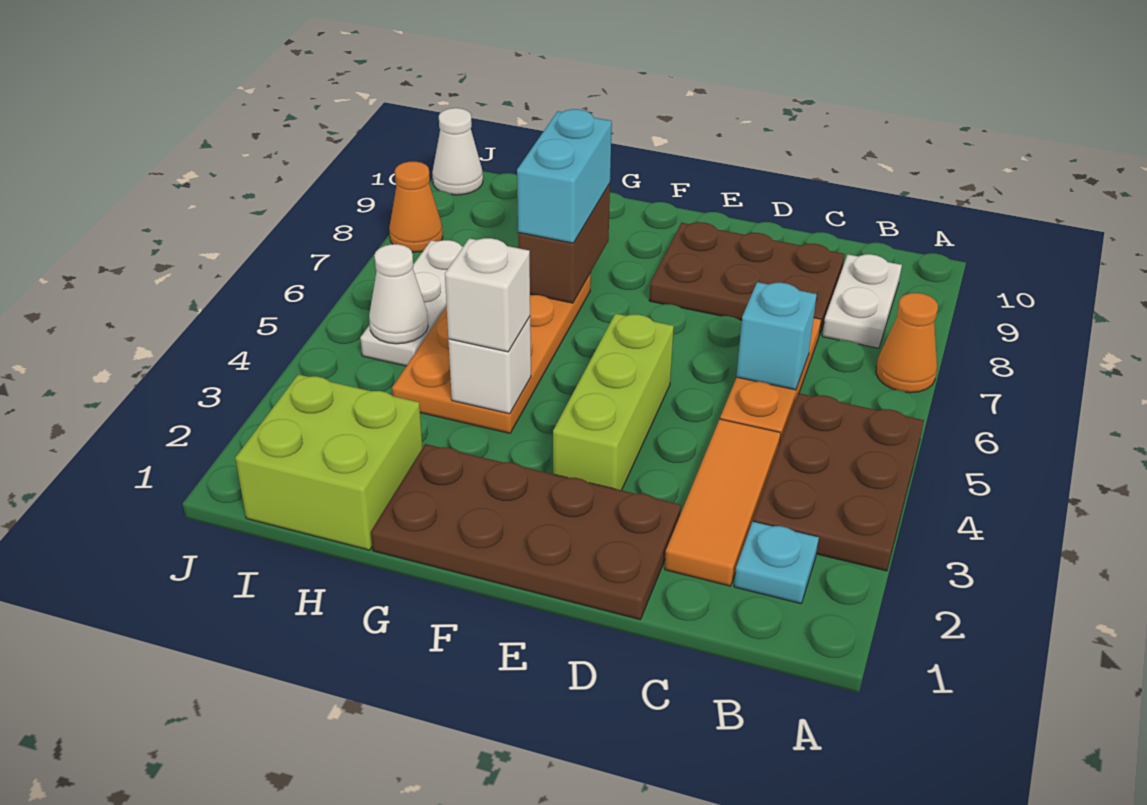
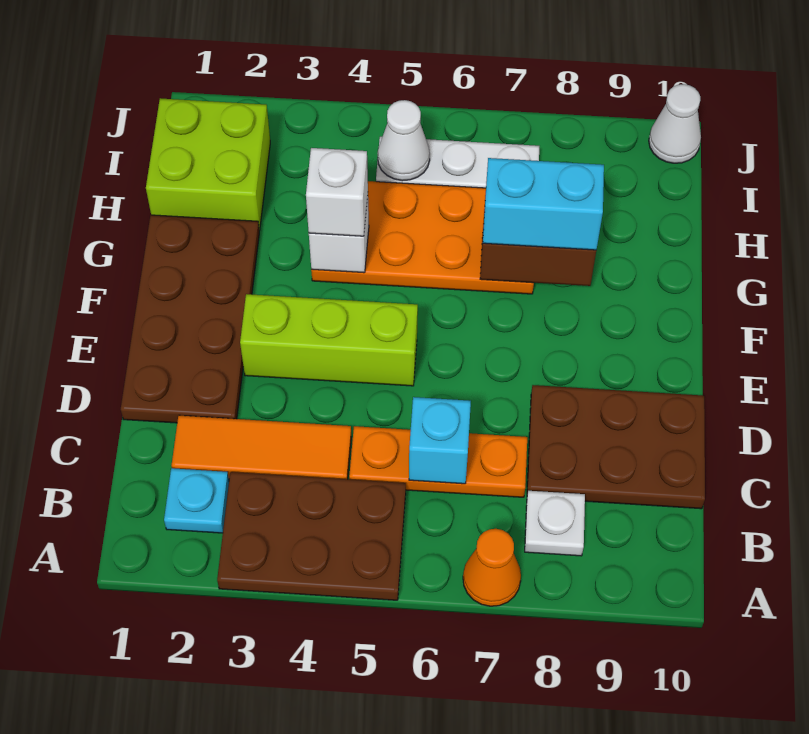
white plate B8:B9 level 1 -> white plate B8 level 1
brown plate C8:E9 level 1 -> brown plate C8:D10 level 1
orange cone J8 level 1 -> none

